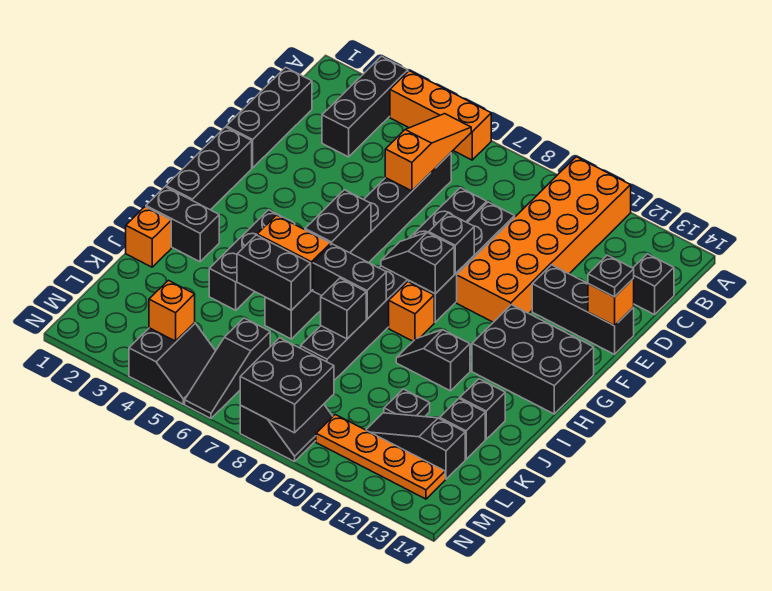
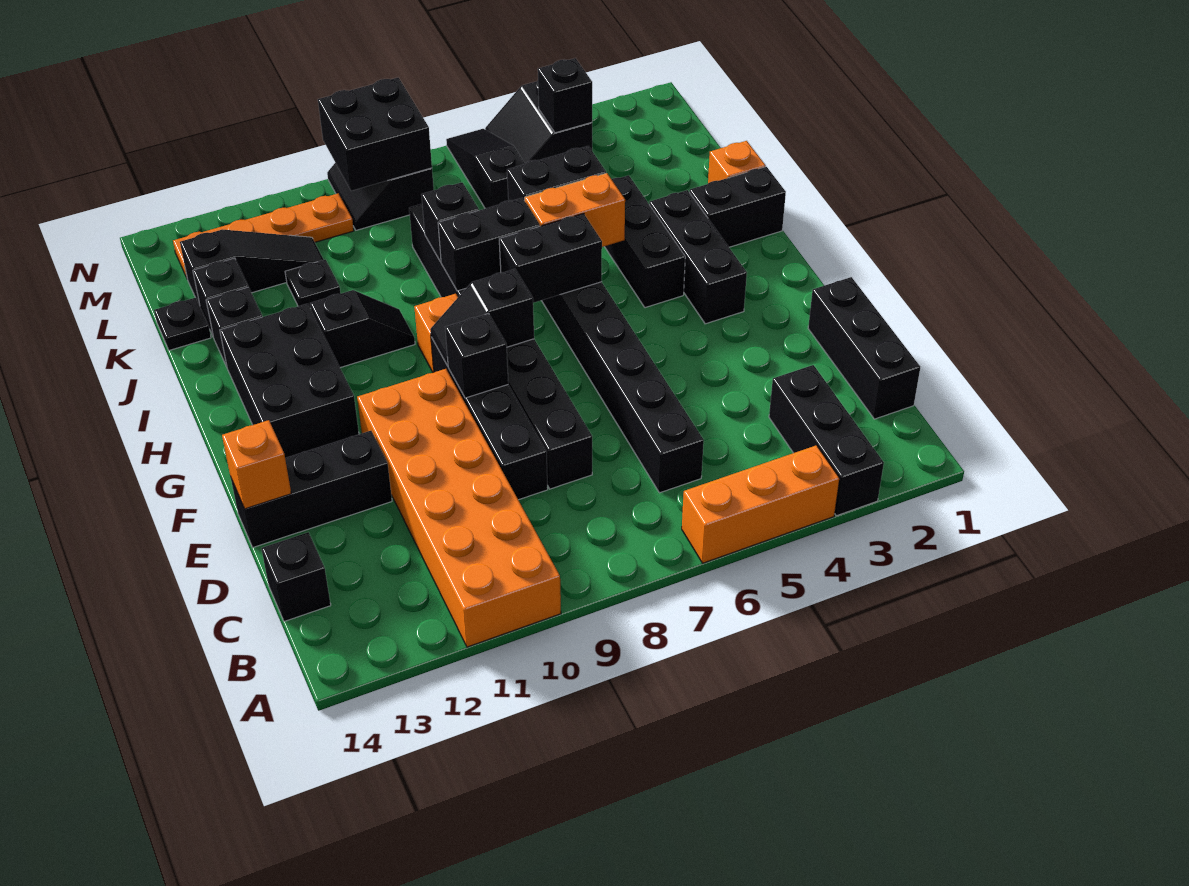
orange slope B6:D6 level 2 top D -> none
black plate E14 level 3 -> black plate K14 level 1
black brick F1:H1 level 1 -> black brick G3:I3 level 1
black brick G6:H6 level 2 -> black brick H6:H7 level 2
black slope G8:G9 level 2 top 9 -> black slope G8:G9 level 2 top 8
black brick G12:H14 level 1 -> black brick G12:I13 level 1
orange brick M4 level 2 -> black brick M4 level 2

